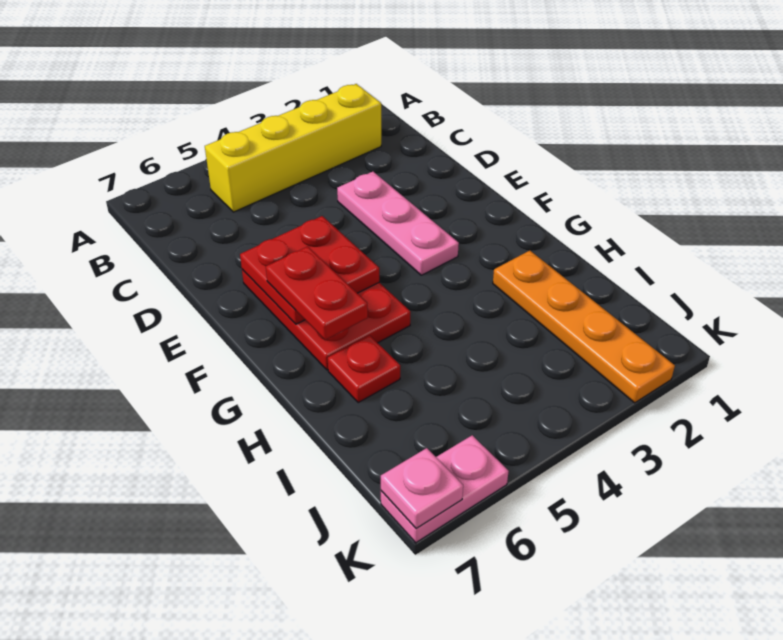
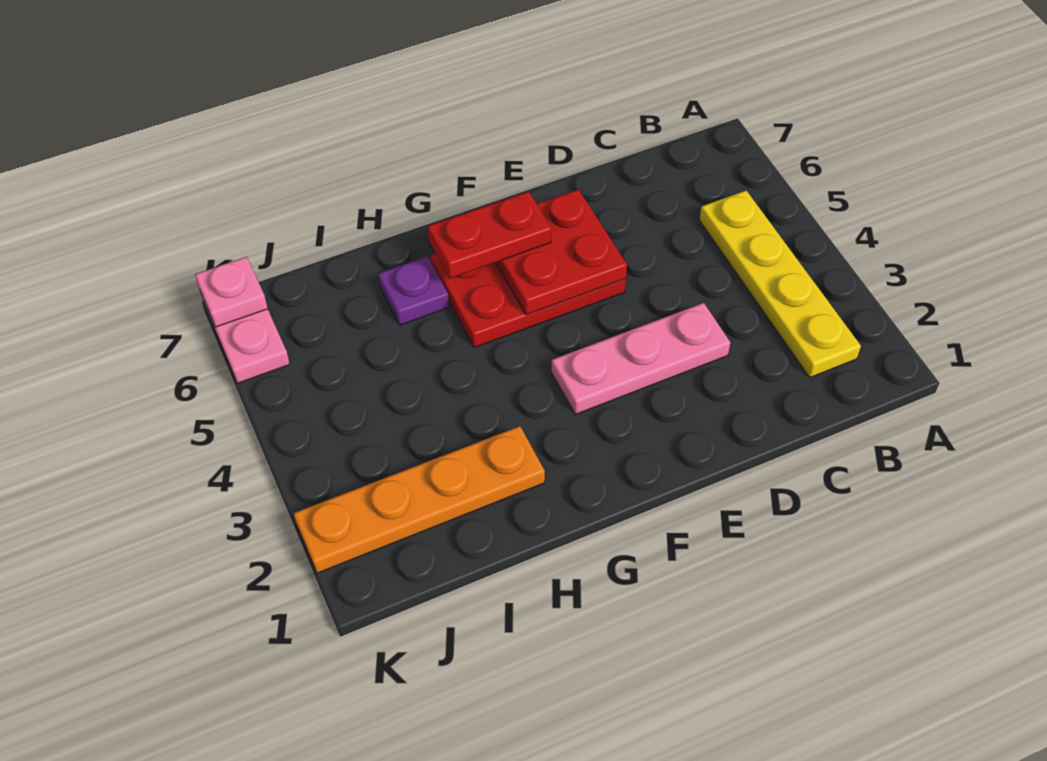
yellow brick B2:B5 level 1 -> yellow plate B2:B5 level 1
red plate H6 level 1 -> purple plate H6 level 1

